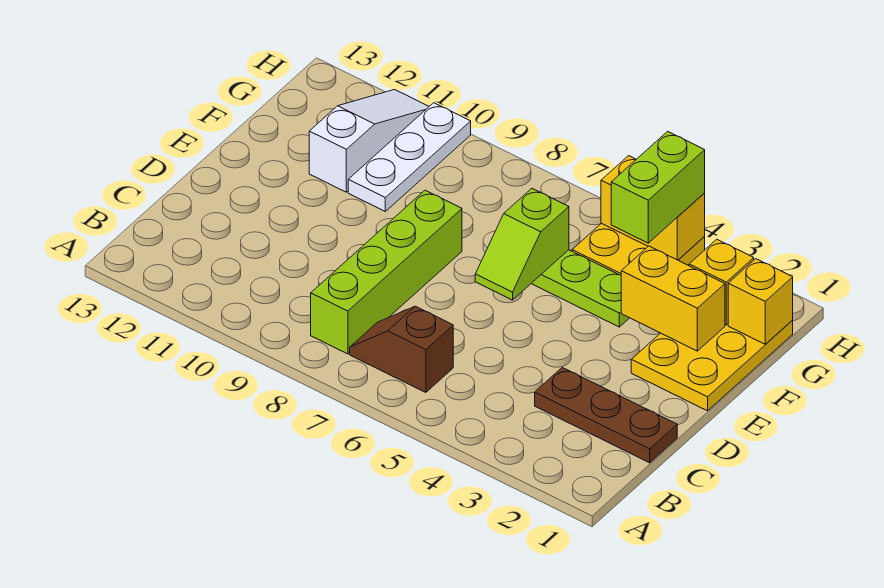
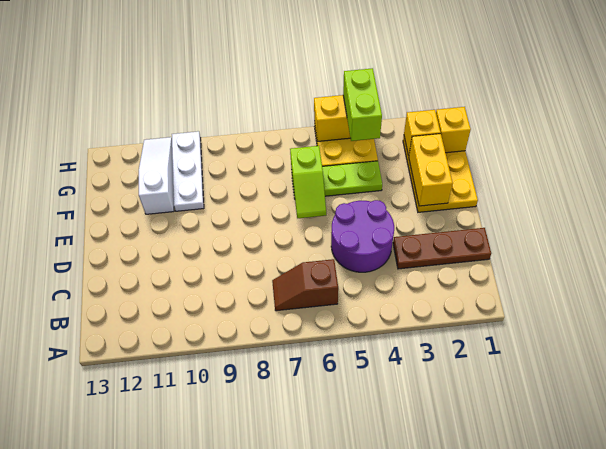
lime brick B8:E8 level 1 -> none
none -> purple round brick C4:D5 level 1
yellow brick F2:F3 level 2 -> yellow brick E2:F2 level 2

